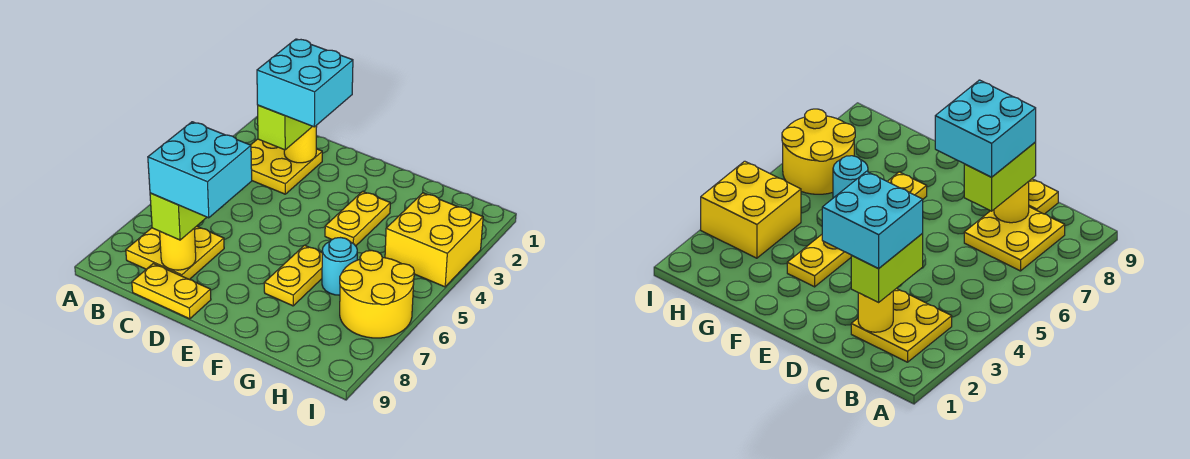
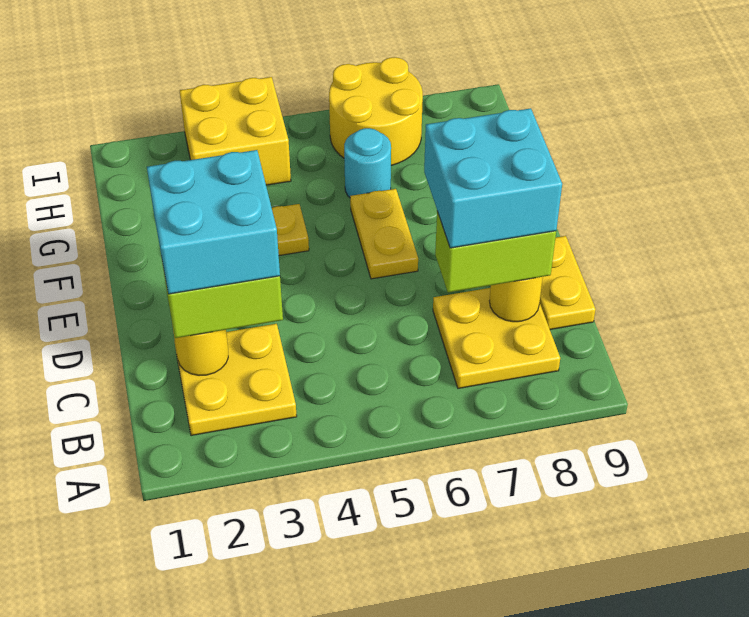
yellow plate F6:F7 level 1 -> yellow plate E6:F6 level 1

